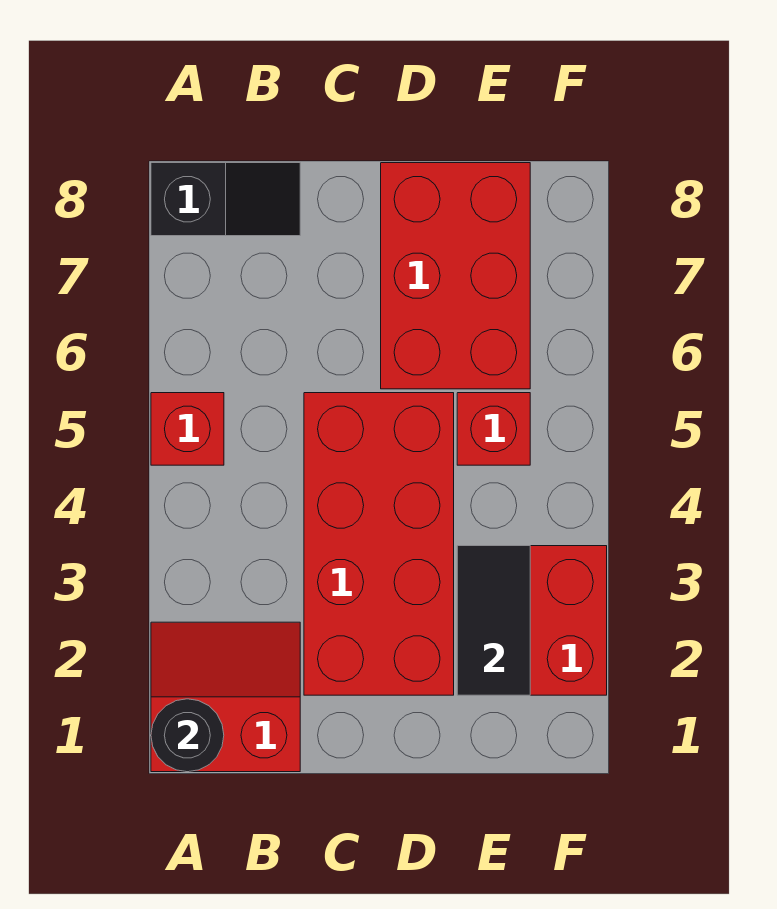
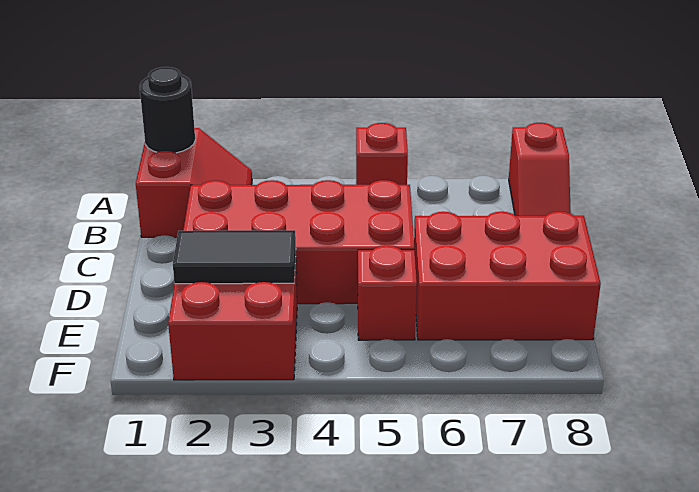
black slope A8:B8 level 1 top A -> red slope A8:B8 level 1 top A

